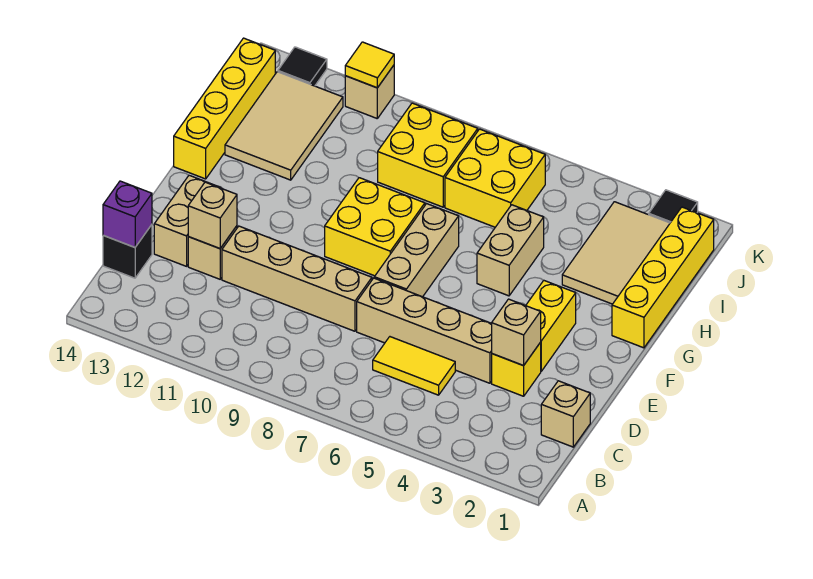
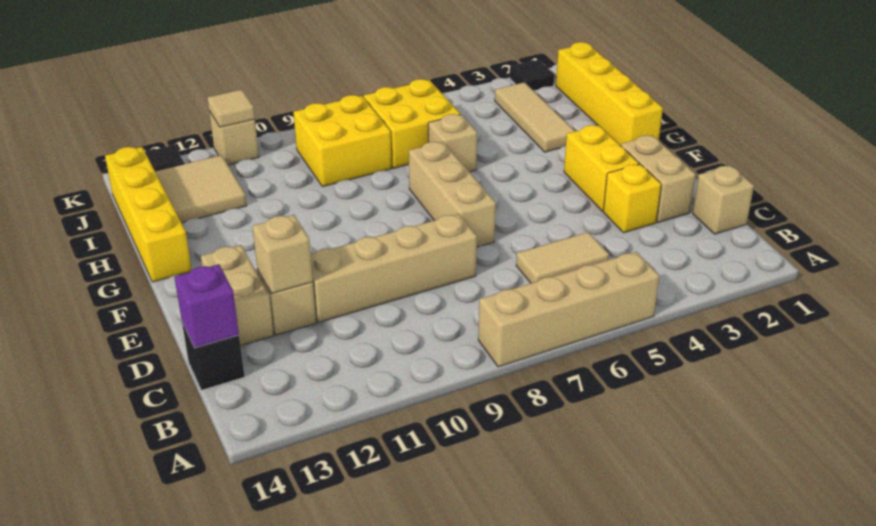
yellow tile C5:C6 level 1 -> tan tile C5:C6 level 1
tan brick D3 level 2 -> tan brick H6 level 1
tan brick D4:D7 level 1 -> tan brick A5:A8 level 1
yellow brick F8:G9 level 1 -> none
tan brick G5:H5 level 1 -> tan brick D2:E2 level 1
tan tile H2:J3 level 1 -> tan tile H3:J3 level 1
tan tile H12:J13 level 1 -> tan tile I12:J13 level 1
yellow tile K11 level 2 -> tan tile K11 level 2

